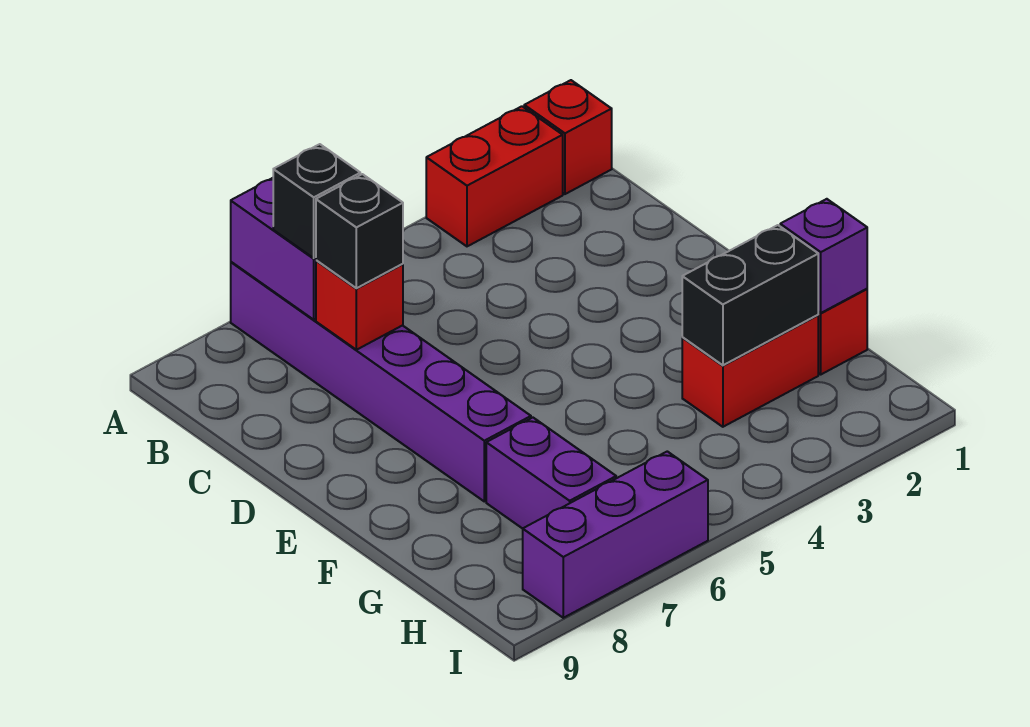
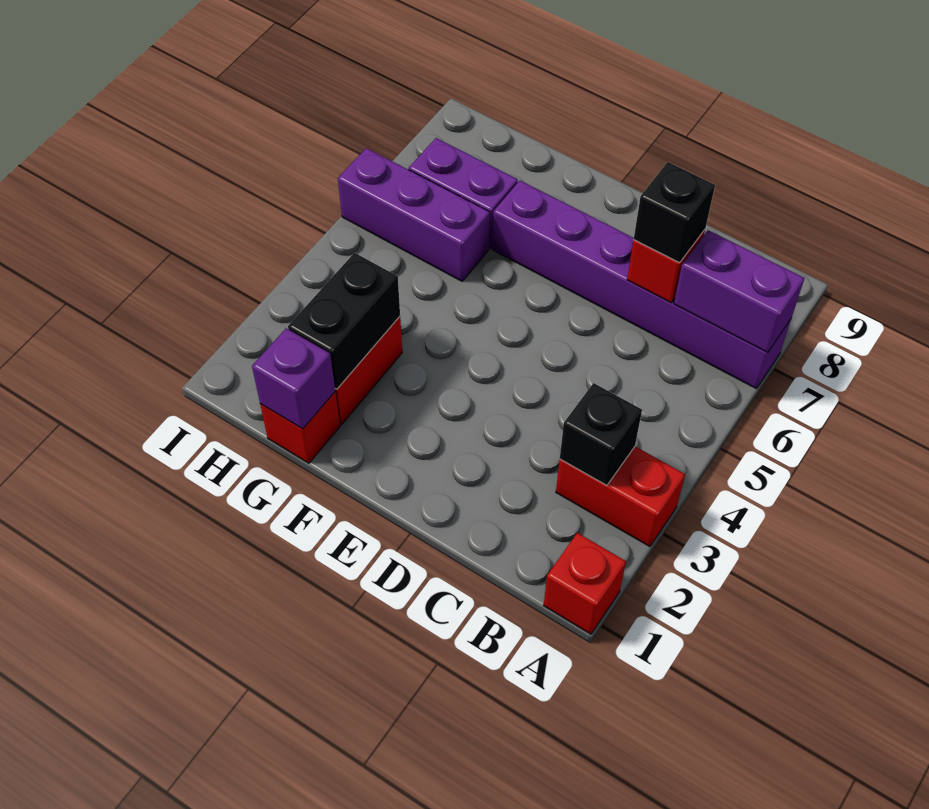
red brick A2:A3 level 1 -> red brick A3:B3 level 1
black brick B7 level 3 -> black brick B3 level 2
purple brick I6:I8 level 1 -> purple brick G6:I6 level 1

